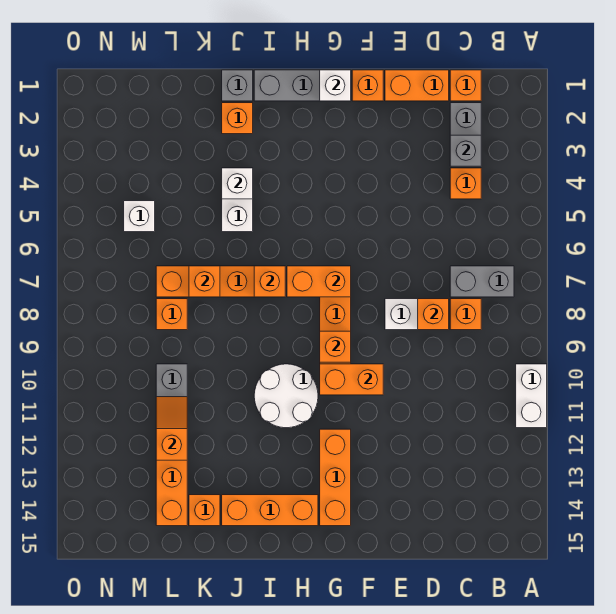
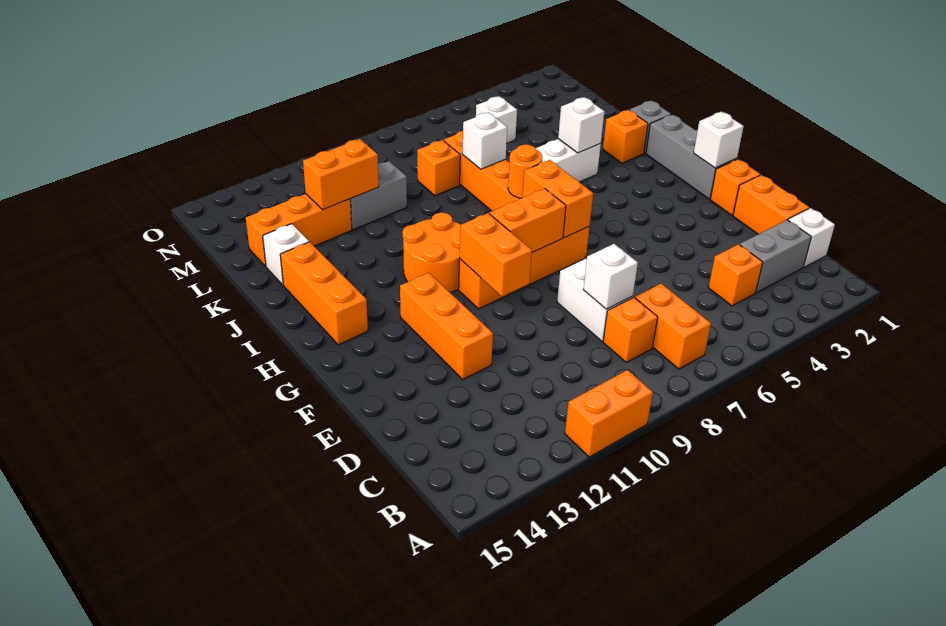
white brick A10:A11 level 1 -> orange brick A10:A11 level 1
grey brick B7:C7 level 1 -> orange brick B7:C7 level 1
orange brick C1 level 1 -> white brick C1 level 1
grey brick C3 level 2 -> none
orange brick D8 level 2 -> white brick D8 level 2
orange brick G9 level 2 -> orange brick G8:G9 level 2
orange brick G12:G14 level 1 -> orange brick E12:G12 level 1
white round brick H10:I11 level 1 -> orange round brick H10:I11 level 1
orange brick I7 level 2 -> orange round brick I7 level 2
orange brick K7 level 2 -> white brick K7 level 2
orange brick K14 level 1 -> white brick K14 level 1
orange slope L11:L12 level 2 top 12 -> orange brick L11:L12 level 2

